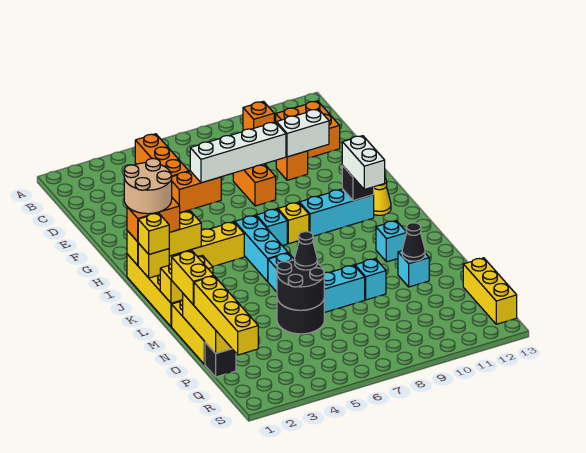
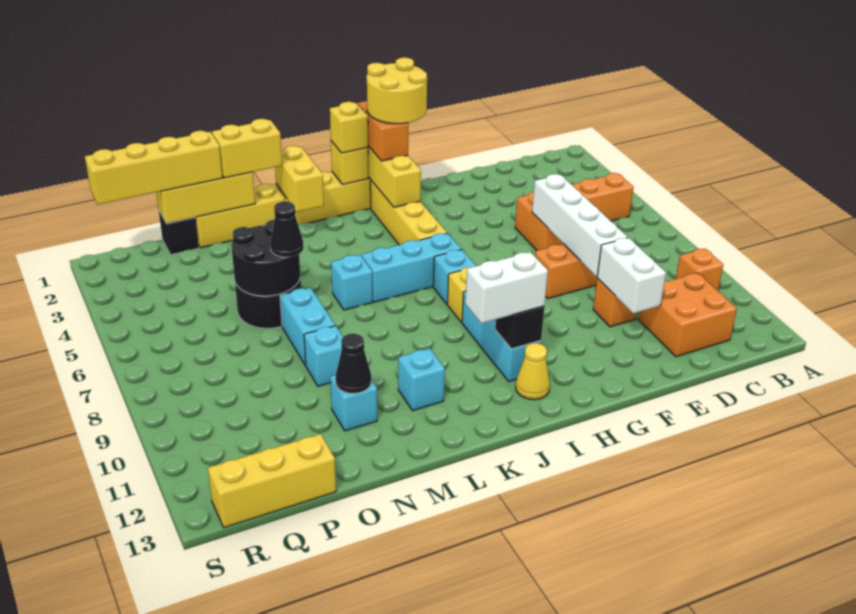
tan round brick H1:I2 level 4 -> yellow round brick H1:I2 level 4

